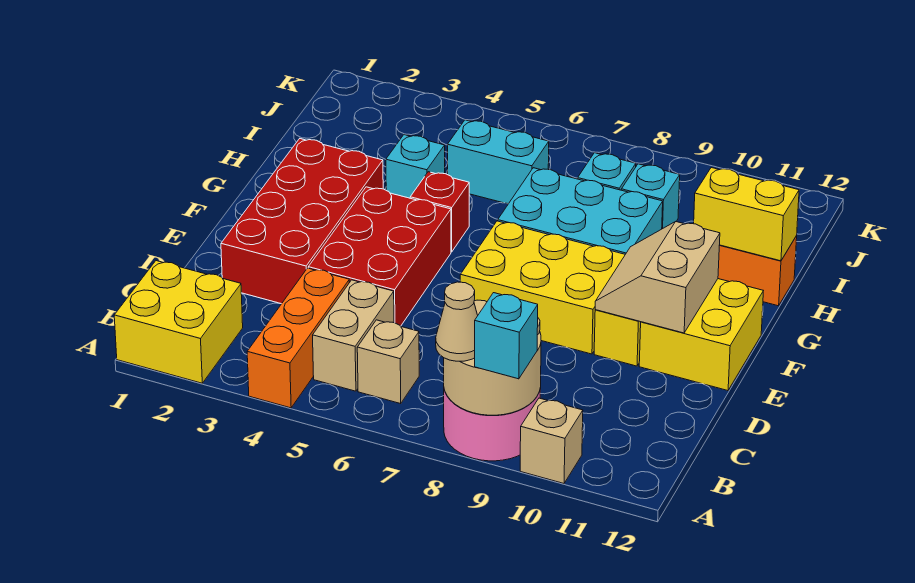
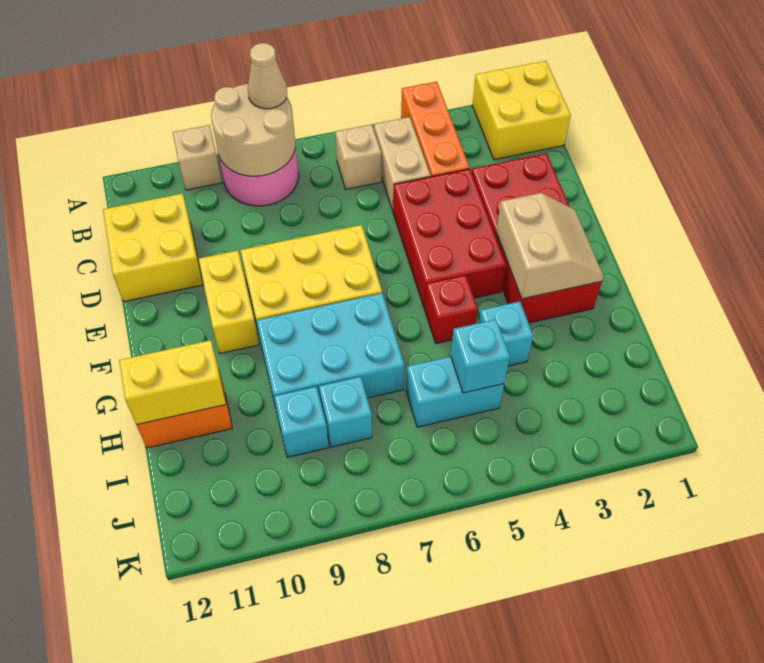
cyan brick A9 level 3 -> cyan brick I5 level 2
tan slope E10:F11 level 2 top 11 -> tan slope F2:G3 level 2 top 3
yellow brick E11:F12 level 1 -> yellow brick C11:D12 level 1

